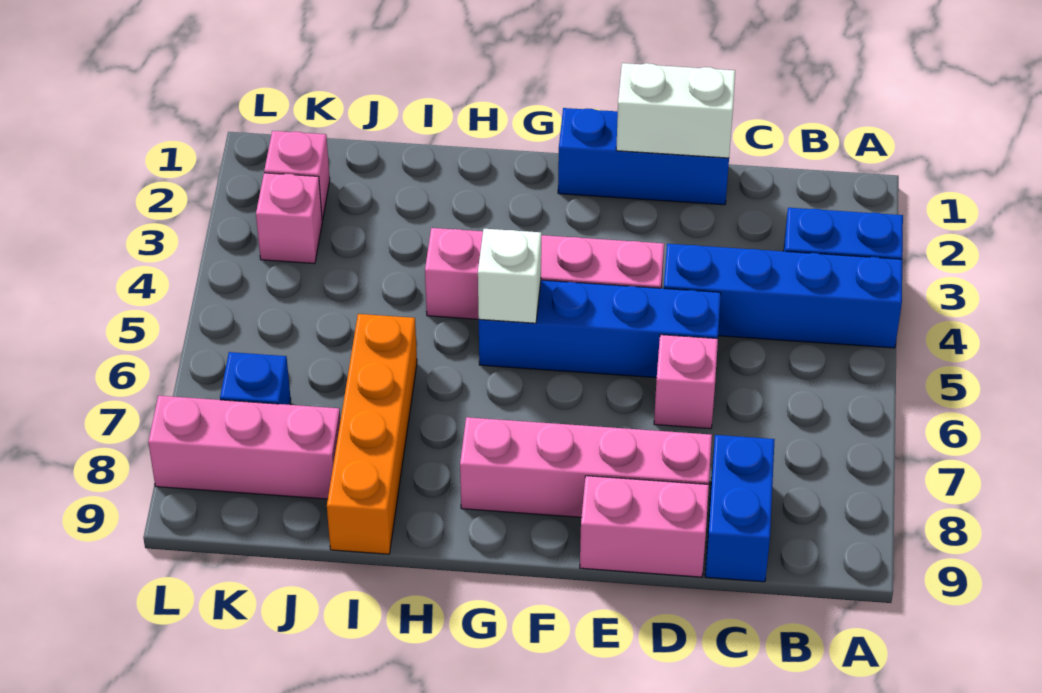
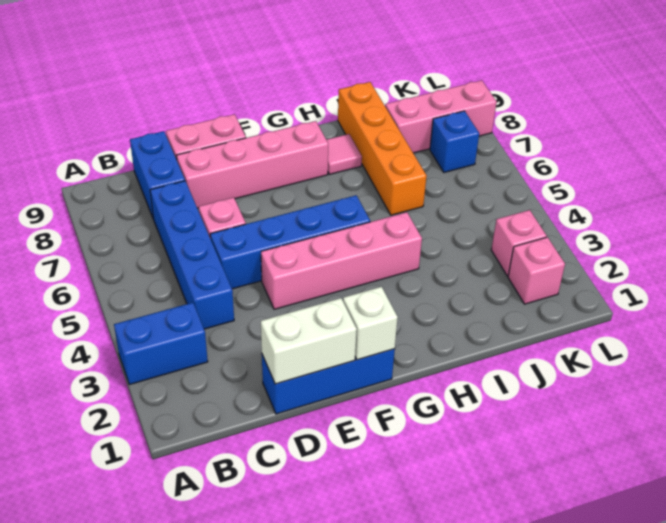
blue brick A4:D4 level 1 -> blue brick C4:C7 level 1
white brick G5 level 2 -> white brick F1 level 2
none -> pink tile H8 level 1

